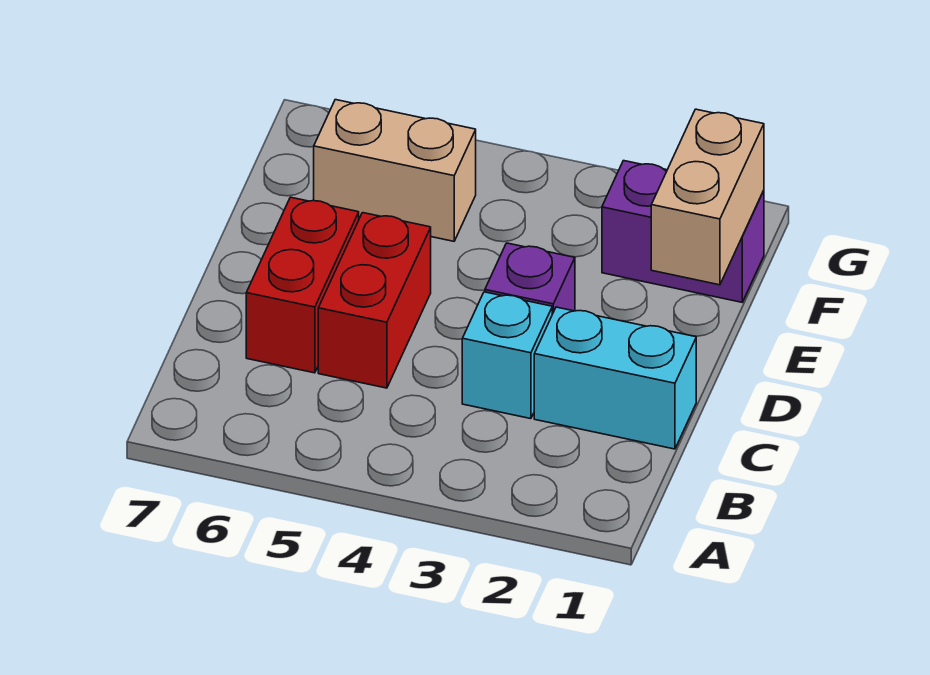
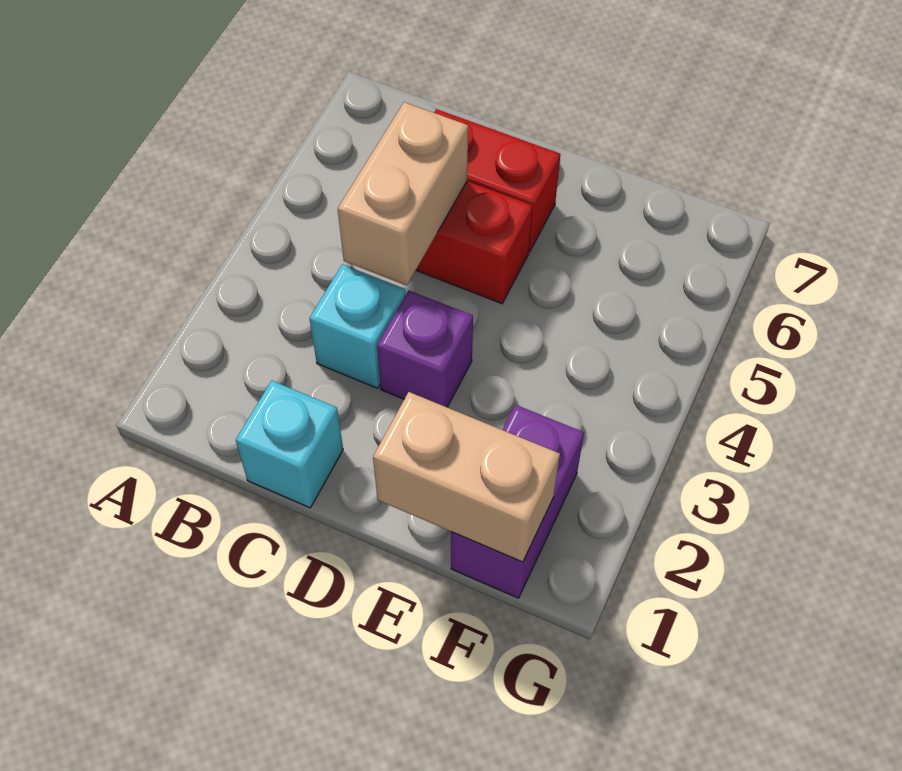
cyan brick C1:C2 level 1 -> cyan brick C1 level 1
tan brick F5:F6 level 1 -> tan brick C4:C5 level 2

